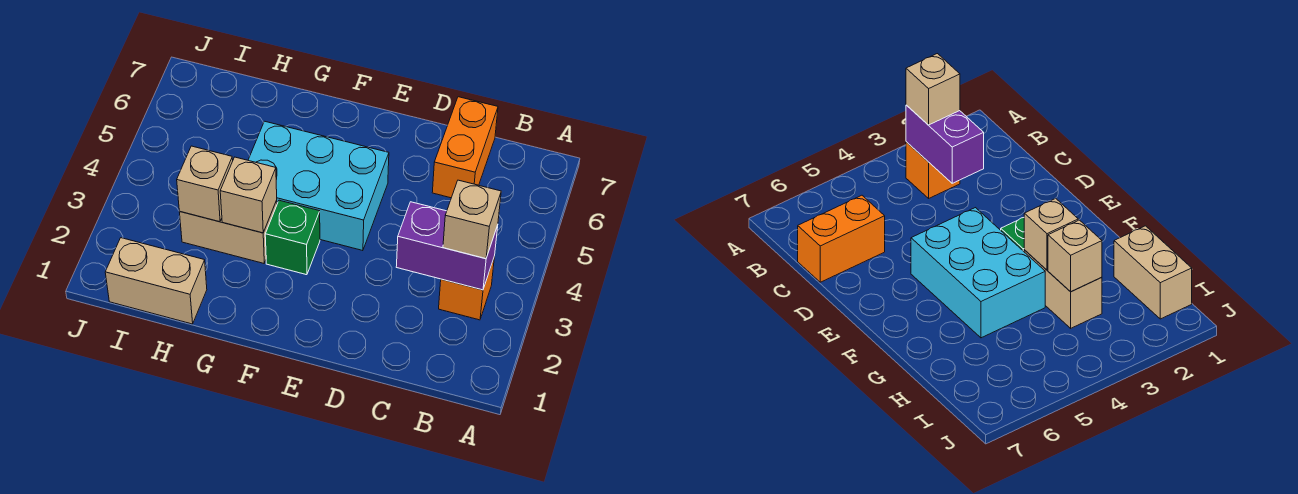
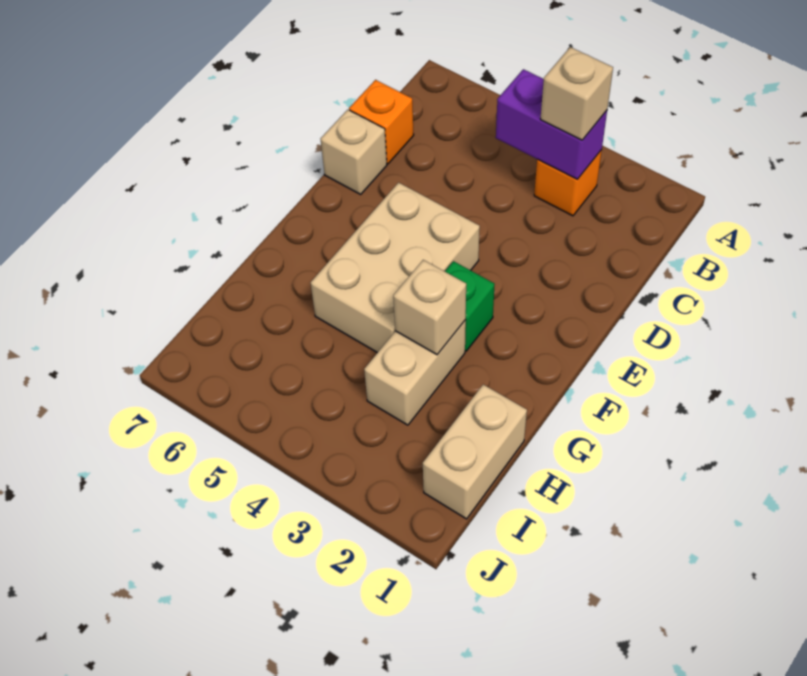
purple brick B3:C3 level 2 -> purple brick B3:B4 level 2
orange brick C6:C7 level 1 -> orange brick C7 level 1
cyan brick E4:G5 level 1 -> tan brick E4:G5 level 1
tan brick H3 level 2 -> tan brick D7 level 1

